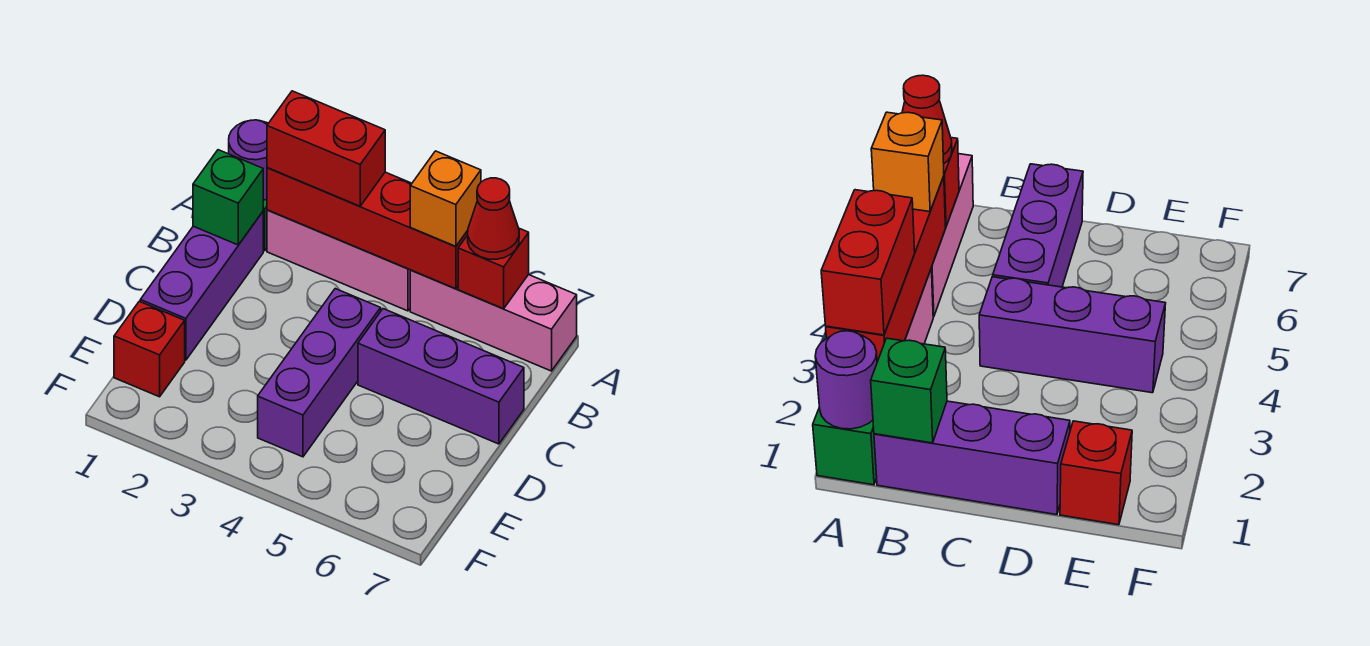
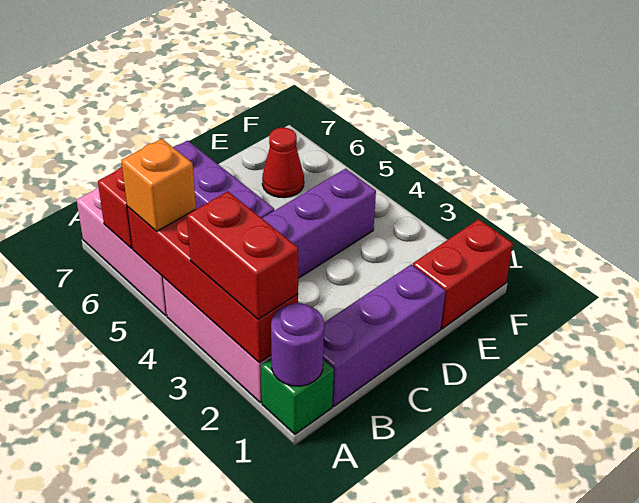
red cone A6 level 3 -> red cone E6 level 1
green brick B1 level 2 -> none
red brick E1 level 1 -> red brick E1:F1 level 1

